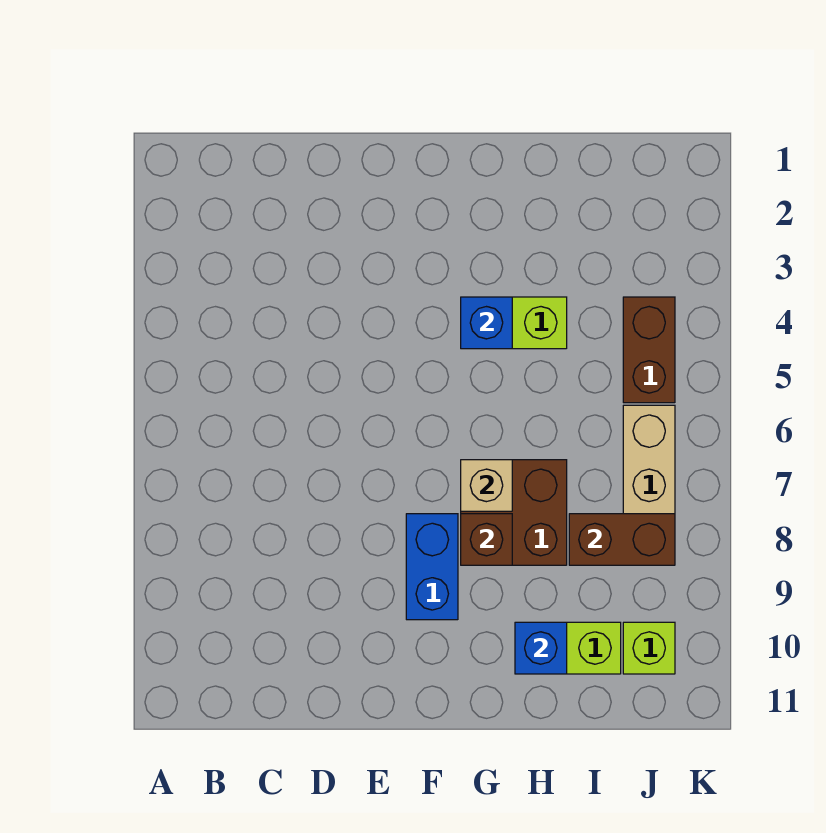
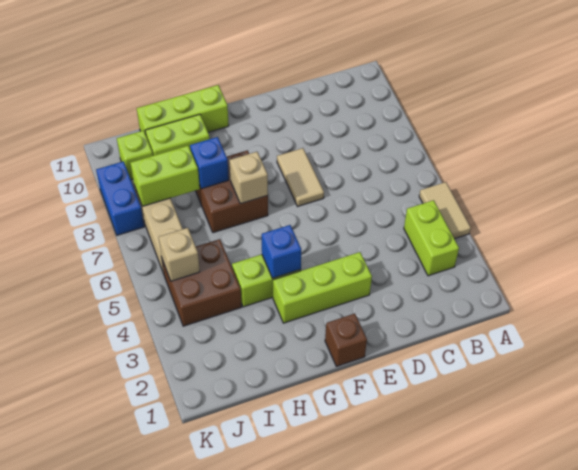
none -> tan tile A4:A5 level 1
none -> lime brick B3:B4 level 1
none -> lime brick E3:G3 level 1
none -> tan tile E7:E8 level 1
blue brick F8:F9 level 1 -> blue brick K8:K9 level 1
brown brick G8 level 2 -> brown brick F1 level 1
none -> lime brick G11:I11 level 1
blue brick H10 level 2 -> blue brick H8 level 2
brown brick I8:J8 level 2 -> lime brick I8:J8 level 2
brown brick J4:J5 level 1 -> brown brick I4:J5 level 1
none -> tan brick J5 level 2

